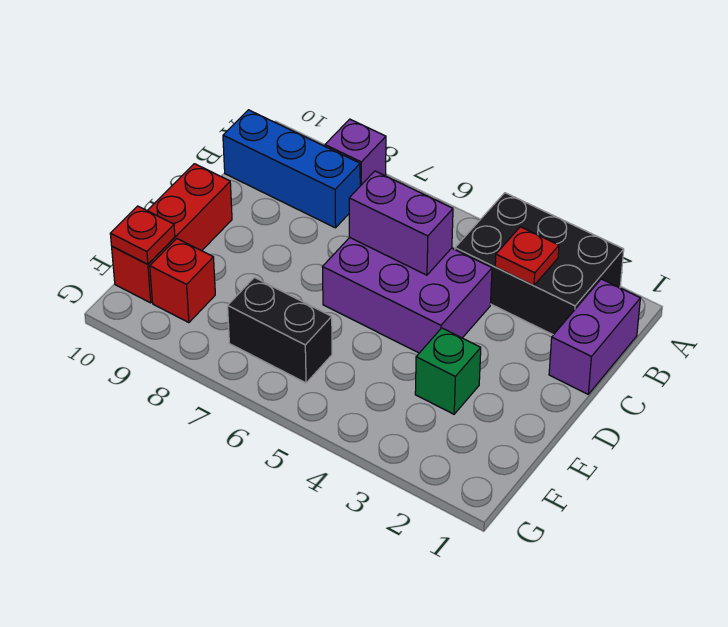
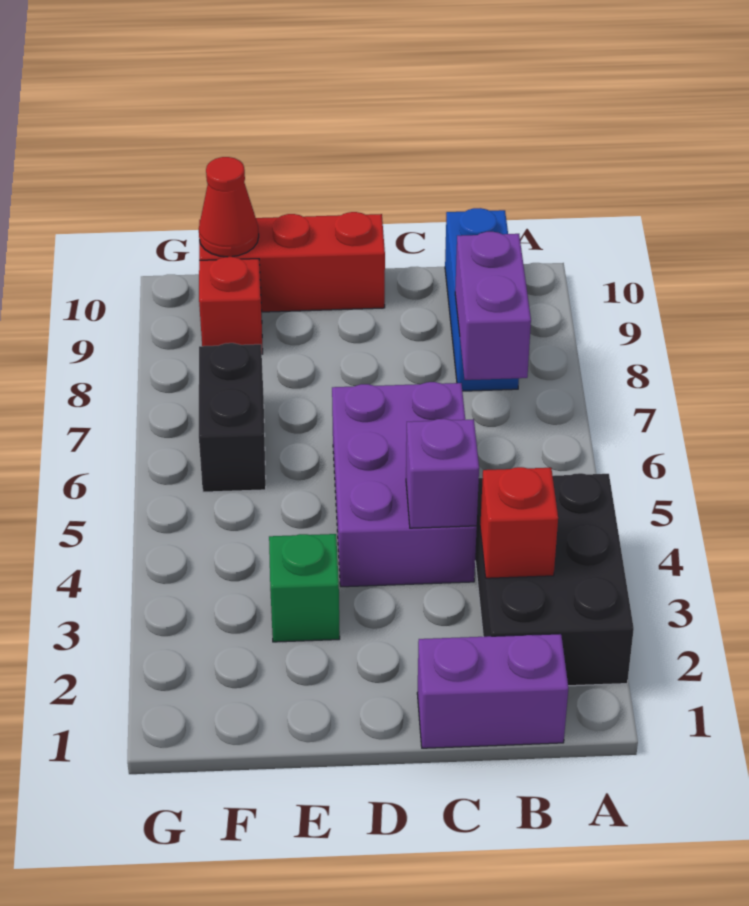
purple brick A8 level 1 -> purple brick C4 level 2
red plate B3 level 2 -> red brick B3 level 2
purple brick C5:C6 level 2 -> purple brick B7:B8 level 2
red plate F10 level 2 -> red cone F10 level 2

